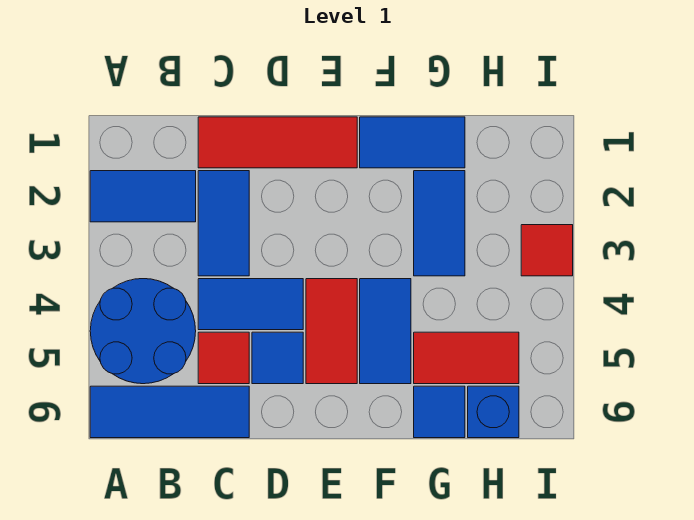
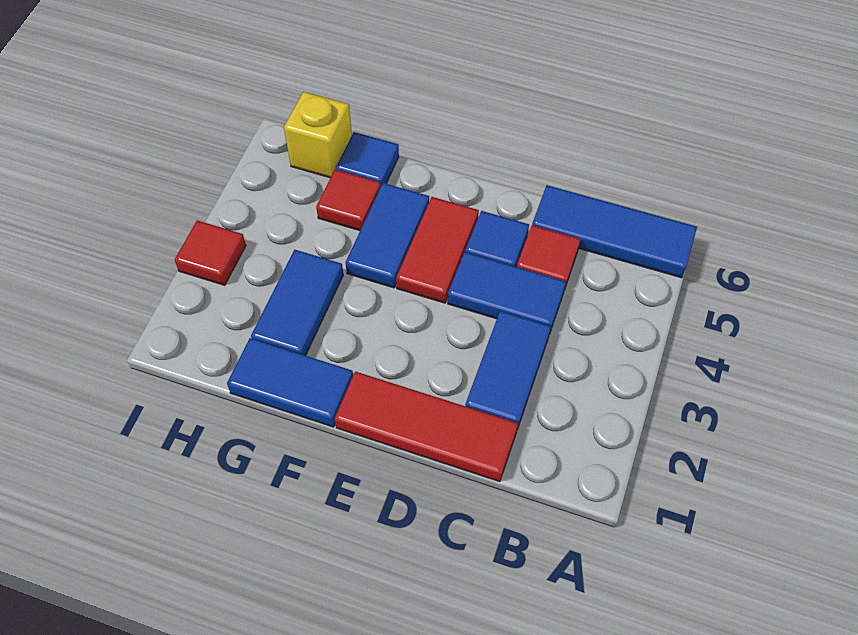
blue tile A2:B2 level 1 -> none
blue round brick A4:B5 level 1 -> none
red tile G5:H5 level 1 -> red tile G5 level 1
blue brick H6 level 1 -> yellow brick H6 level 1

